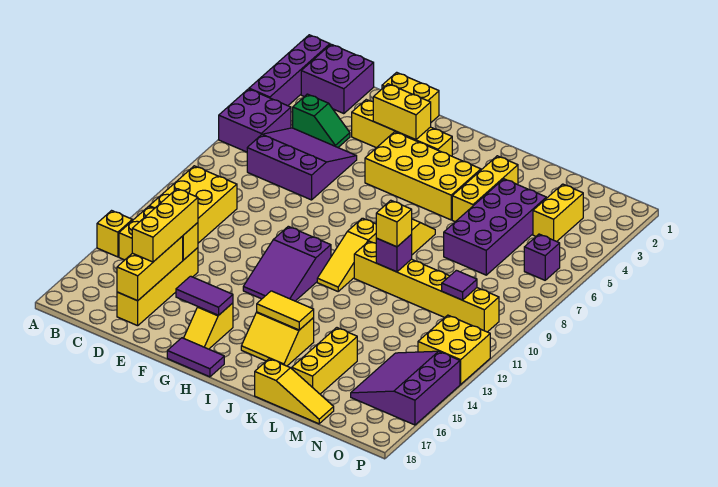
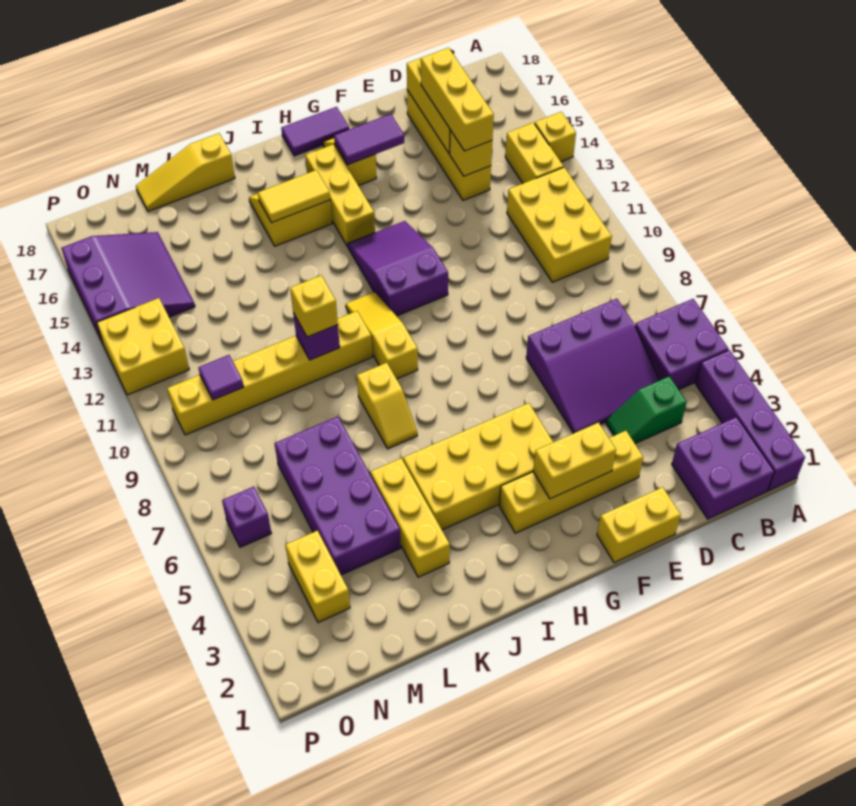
yellow brick L15:L17 level 1 -> yellow brick H14:H16 level 1

